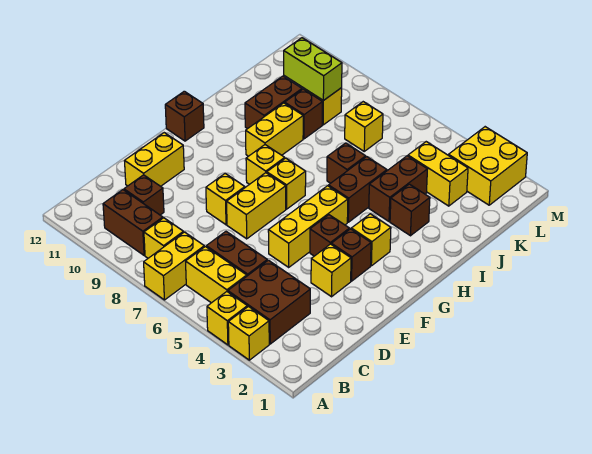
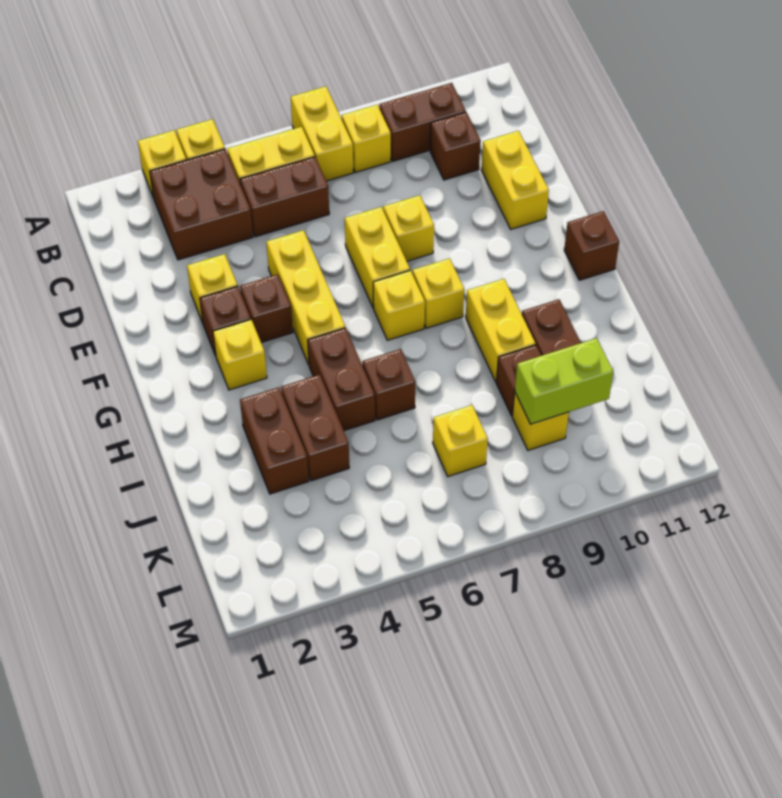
brown brick I3 level 1 -> brown brick I3:J3 level 1
yellow brick K3:K4 level 1 -> none
yellow brick L2:M3 level 1 -> none

